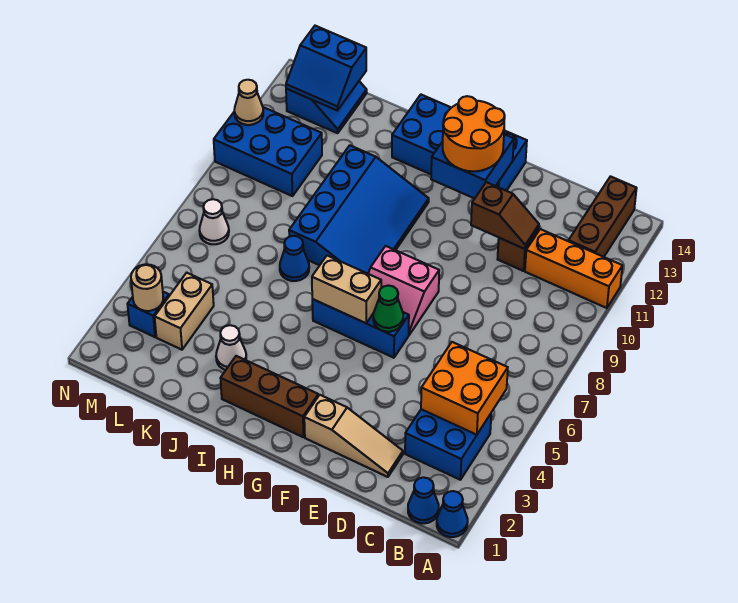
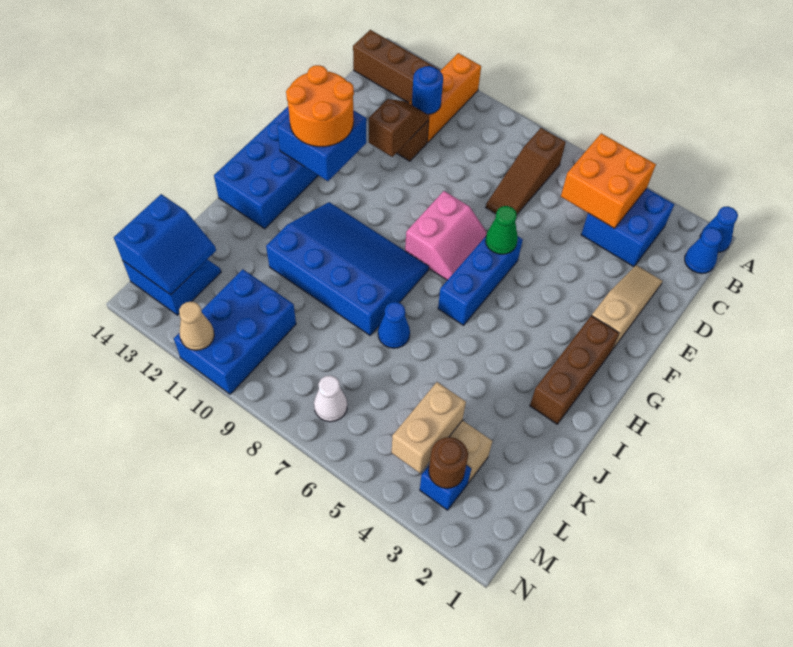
none -> brown slope B7:D7 level 1 top B
none -> blue round brick C11 level 2
tan brick G6:H6 level 2 -> tan brick L4:M4 level 2
white cone J3 level 1 -> none
tan round brick M3 level 2 -> brown round brick M3 level 2

